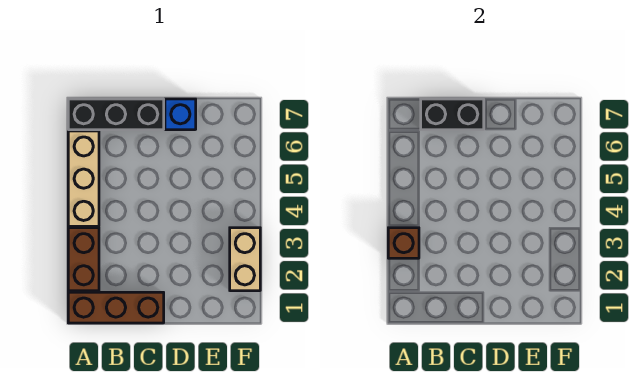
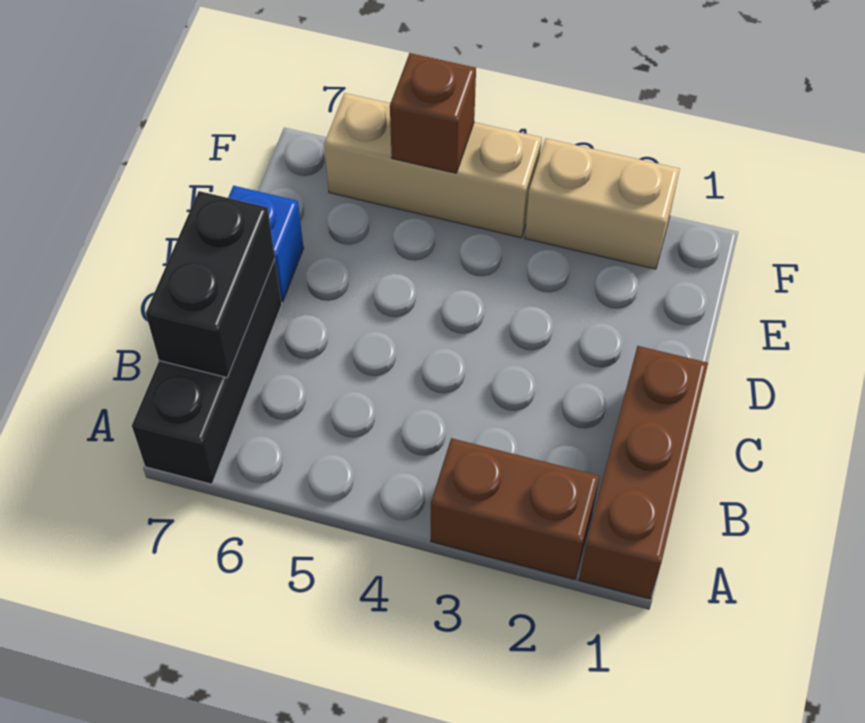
brown brick A3 level 2 -> brown brick F5 level 2
tan brick A4:A6 level 1 -> tan brick F4:F6 level 1

